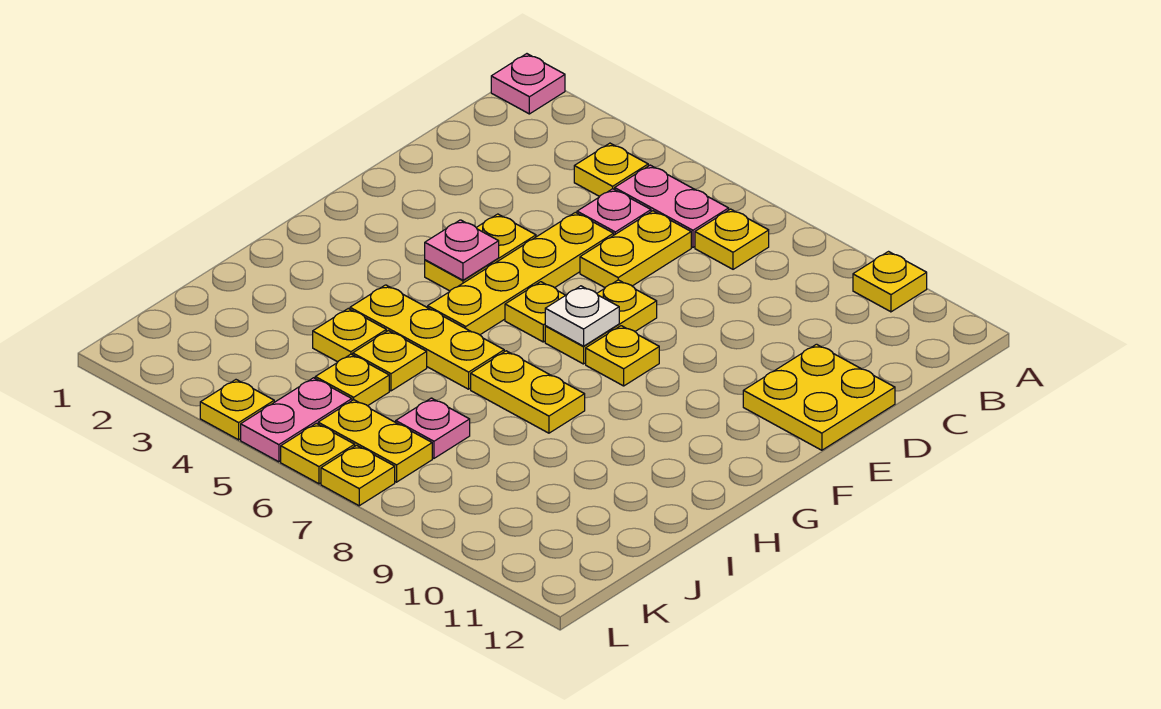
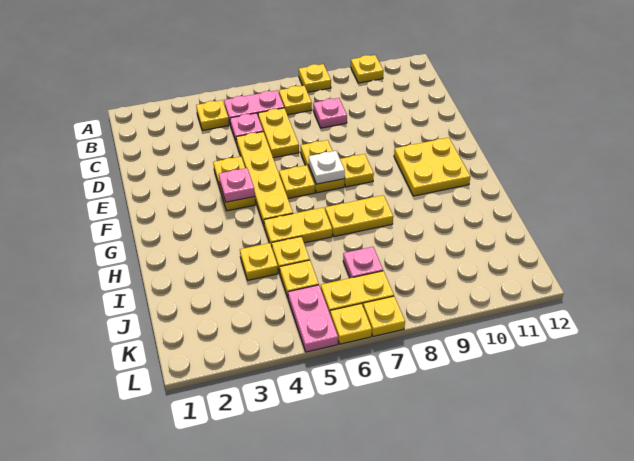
pink plate A1 level 1 -> pink plate C8 level 1
yellow plate D11:E12 level 1 -> yellow plate F10:G11 level 1
yellow plate H4:H6 level 1 -> yellow plate H5:H6 level 1
yellow plate L4 level 1 -> yellow plate A8 level 1

